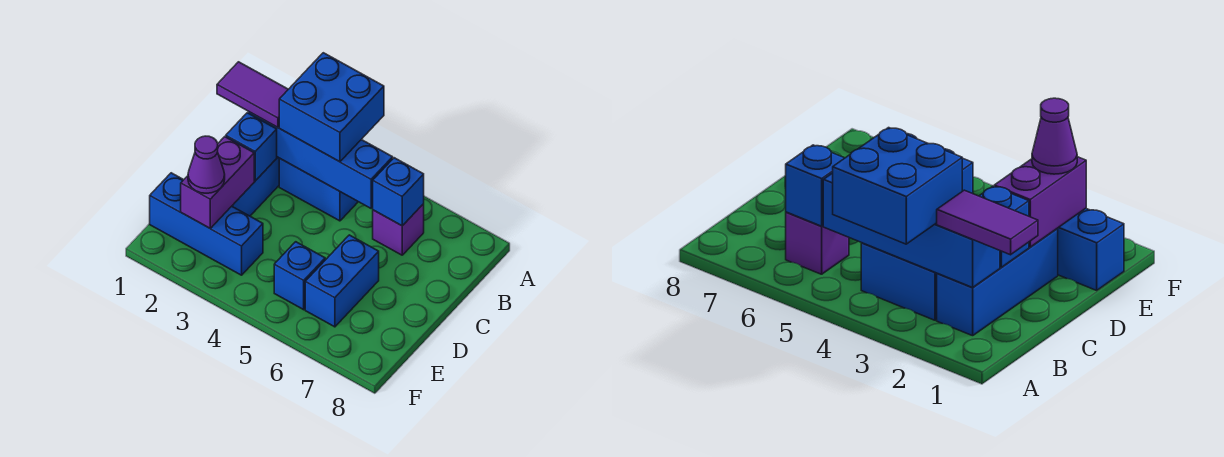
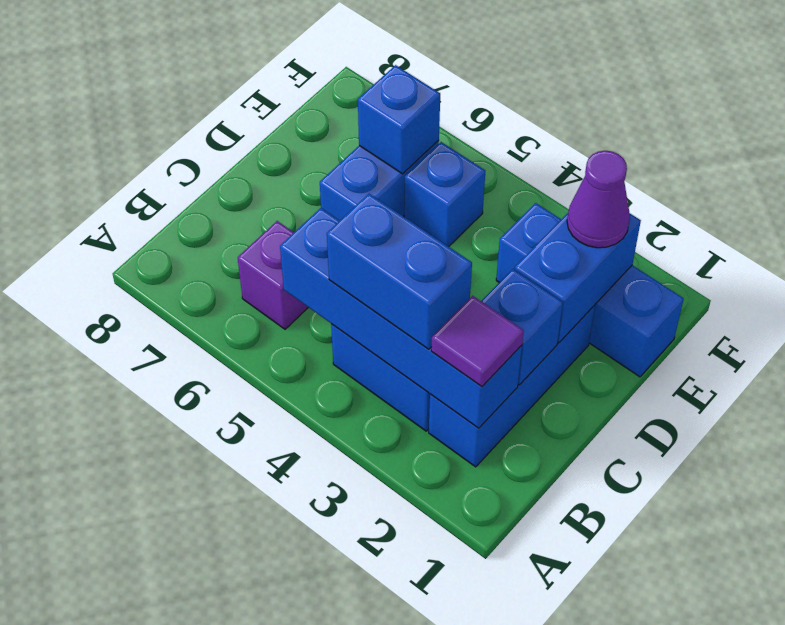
blue brick A3:B4 level 3 -> blue brick B3:B4 level 3
purple tile B1:B2 level 3 -> purple tile B2 level 3
blue brick B6 level 2 -> blue brick E6 level 2
purple brick D2:E2 level 2 -> blue brick D2:E2 level 2

